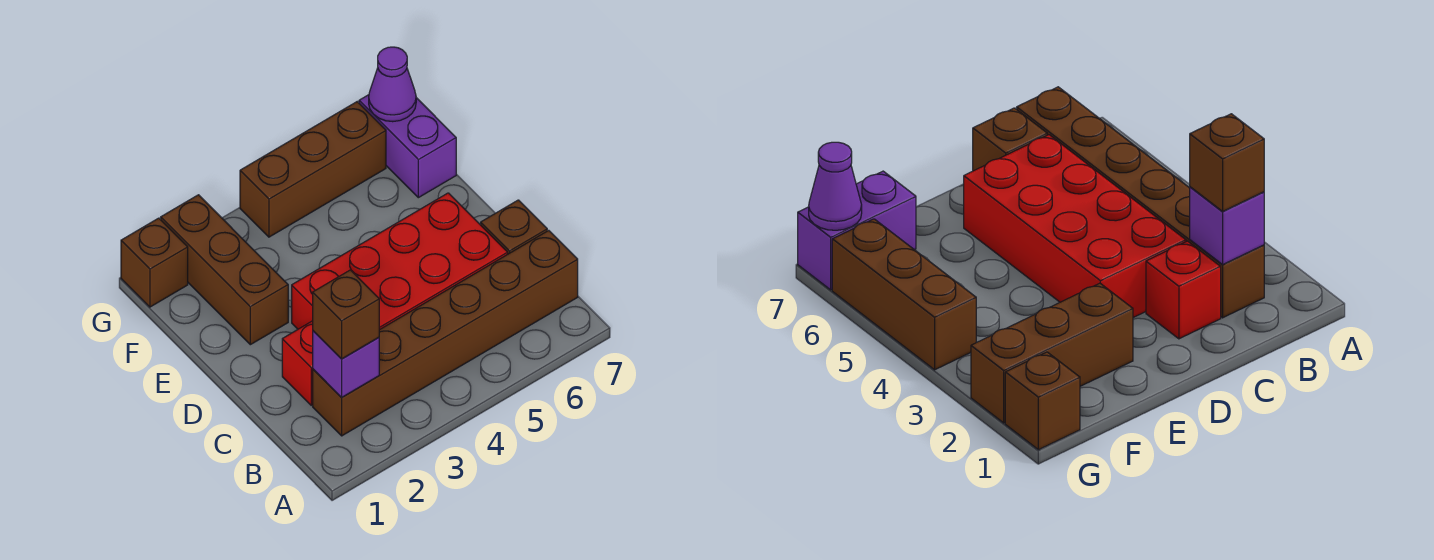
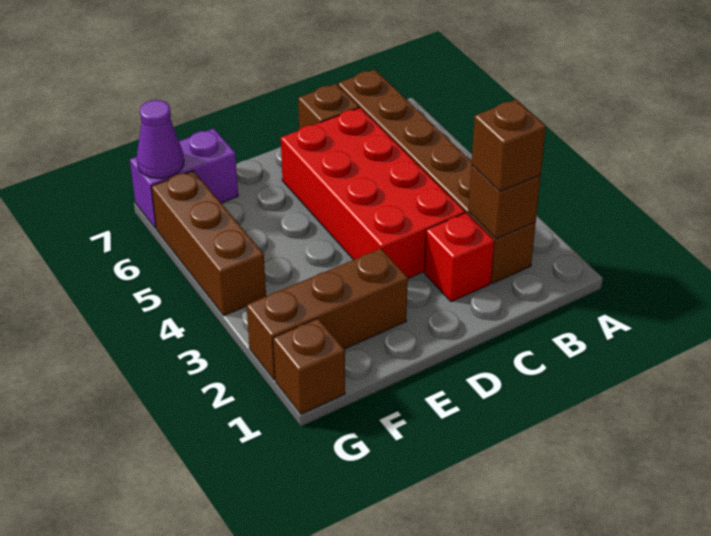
purple brick B2 level 2 -> brown brick B2 level 2

